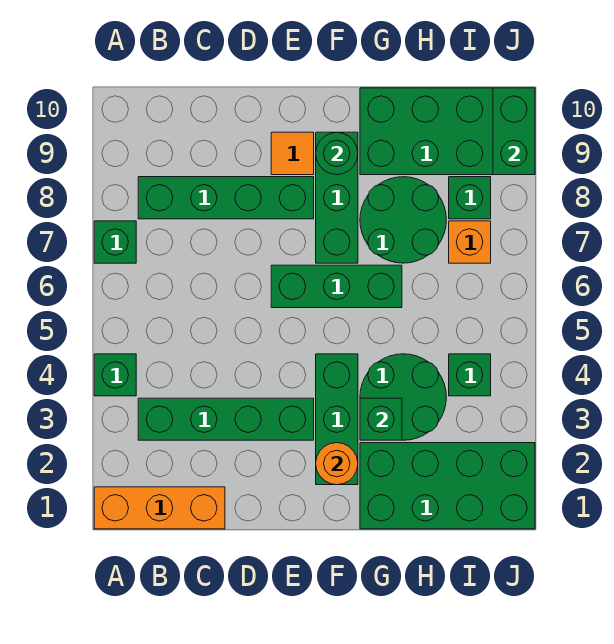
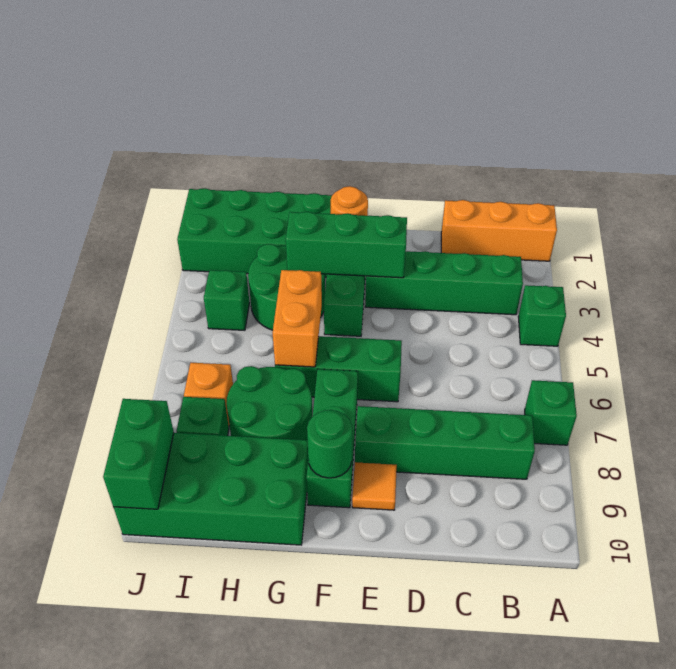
green brick G3 level 2 -> green brick E3:G3 level 2
none -> orange brick G5:G6 level 2

